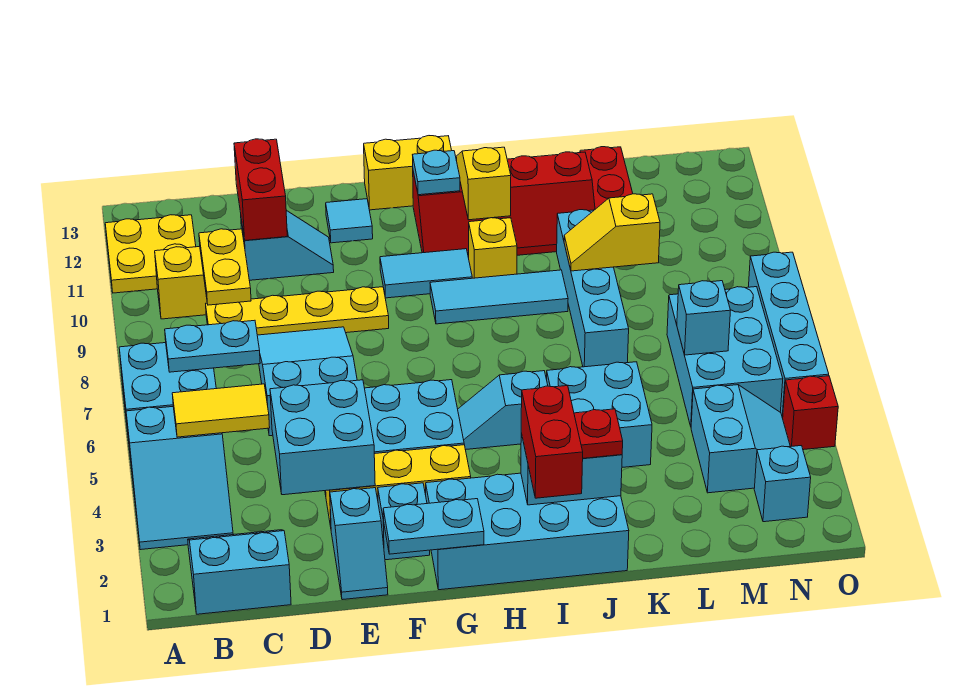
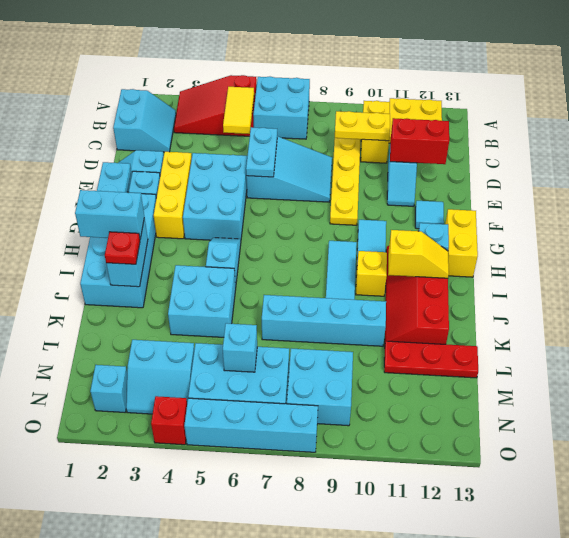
cyan slope A3:B5 level 1 top 5 -> red slope A3:B5 level 1 top 5
cyan plate B7:C7 level 2 -> cyan plate D6:E6 level 2
cyan brick D3:E4 level 2 -> cyan brick M8:N9 level 1
red brick I1:I2 level 3 -> cyan brick I1:I2 level 3
yellow slope K9:L9 level 2 top L -> none

